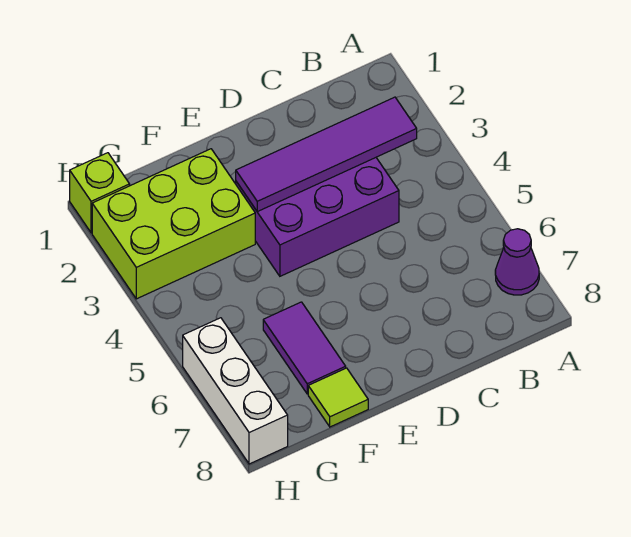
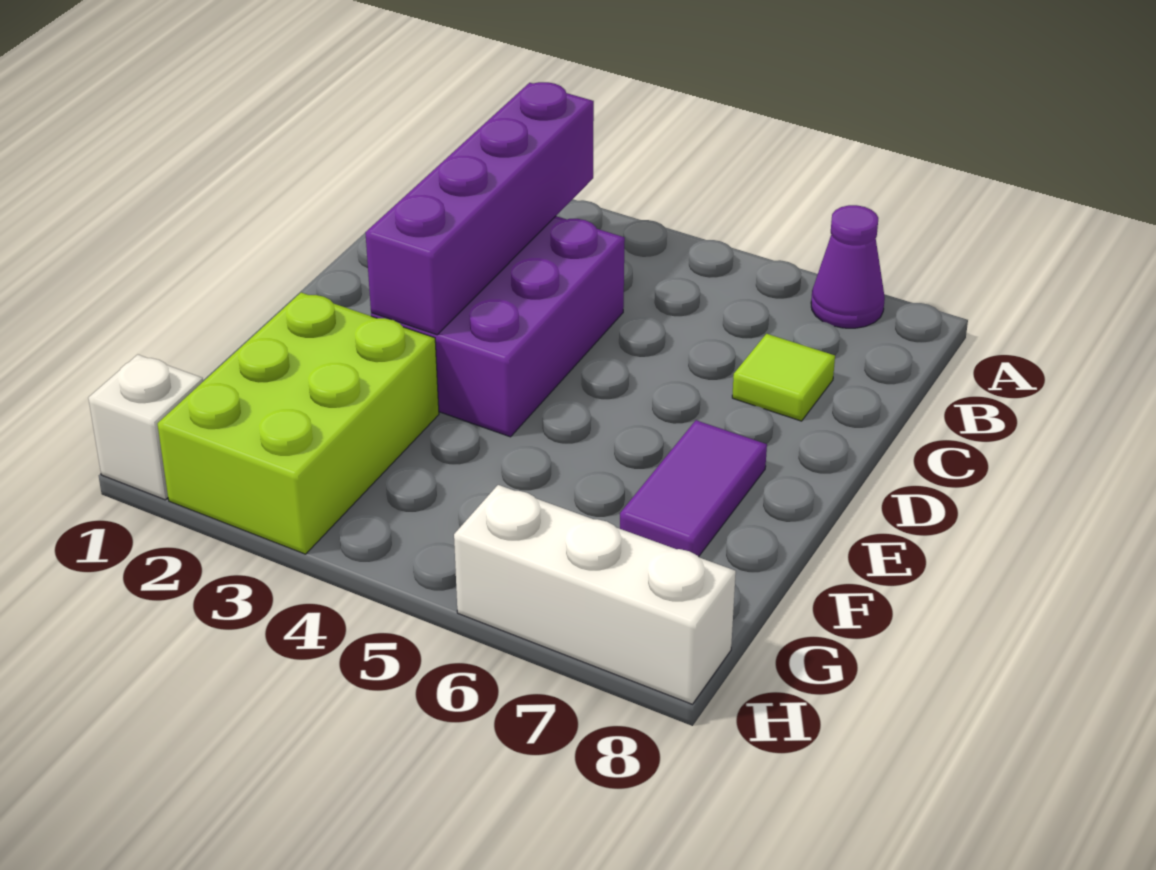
purple tile B3:E3 level 2 -> purple brick B3:E3 level 2
purple tile F6:F7 level 1 -> purple tile E7:F7 level 1
lime tile F8 level 1 -> lime tile C7 level 1
lime brick H1 level 1 -> white brick H1 level 1

